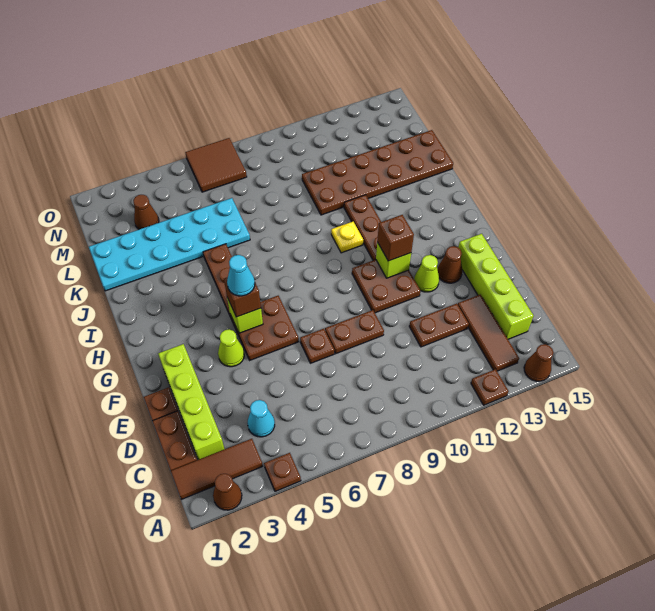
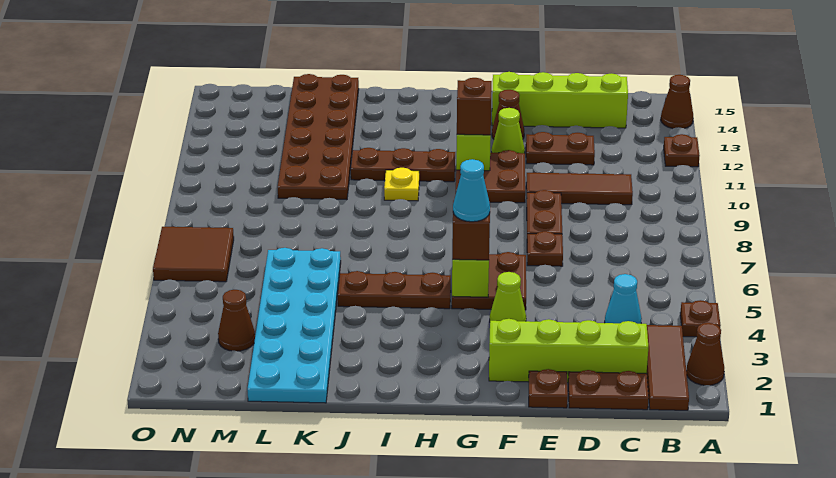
brown tile B13:D13 level 1 -> brown tile C10:E10 level 1
brown plate D11:D12 level 1 -> brown plate D12:E12 level 1

